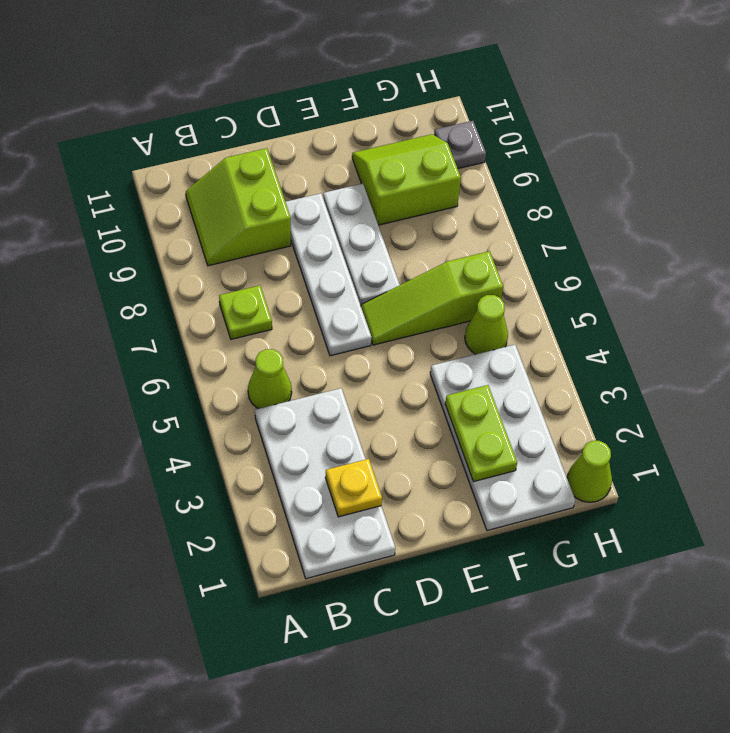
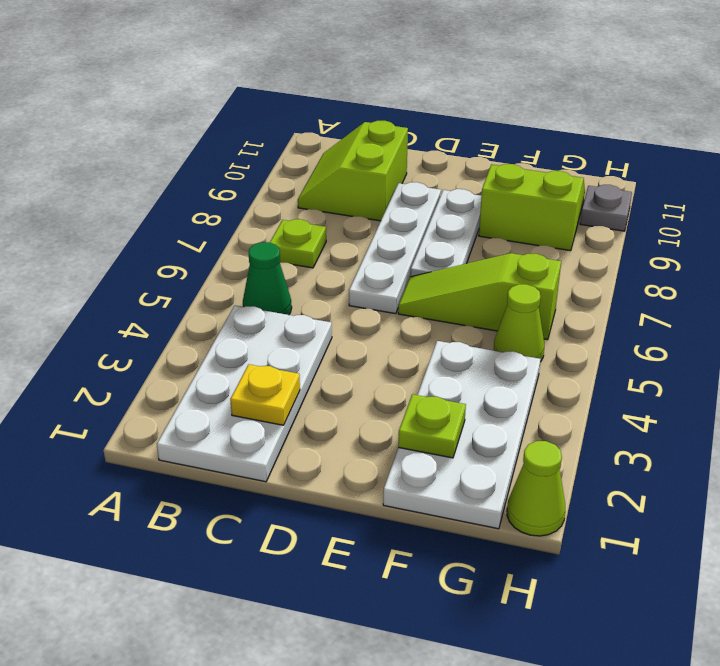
lime cone B5 level 1 -> green cone B5 level 1
lime plate F2:F3 level 2 -> lime plate F2 level 2

